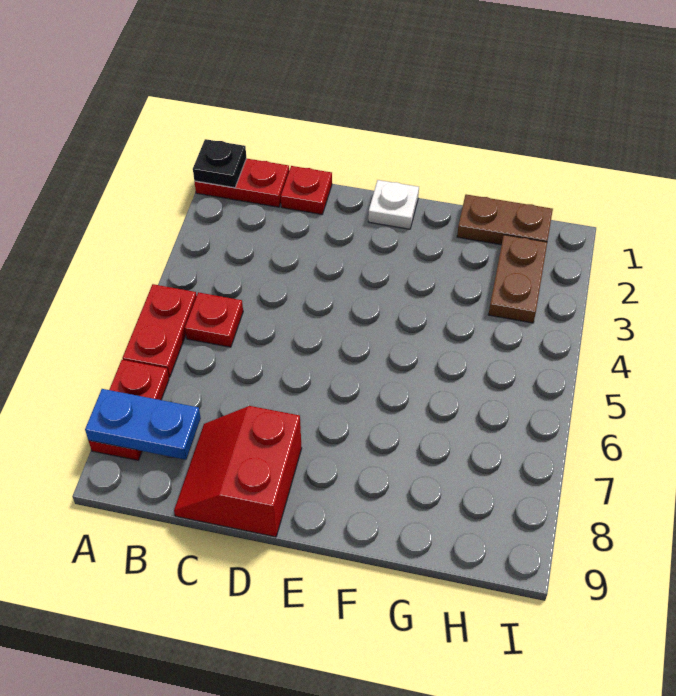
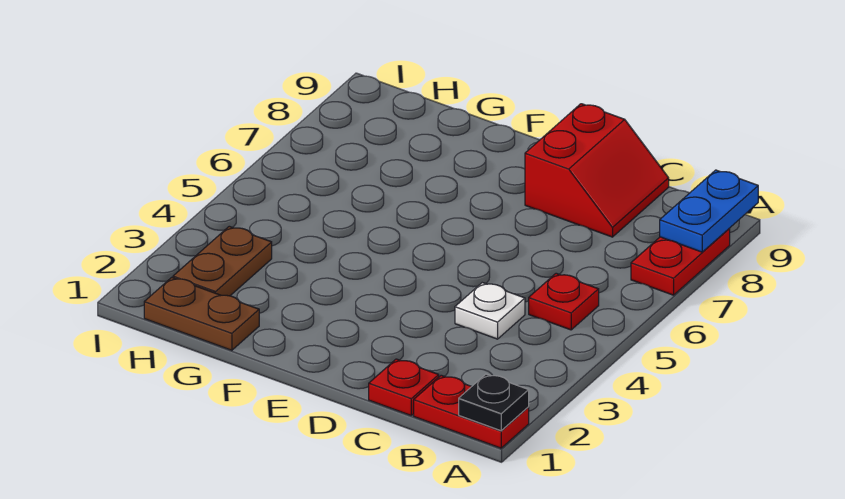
red plate A5:A6 level 1 -> none
blue plate A8:B8 level 2 -> blue plate A8:A9 level 2
white plate E1 level 1 -> white plate C4 level 1

